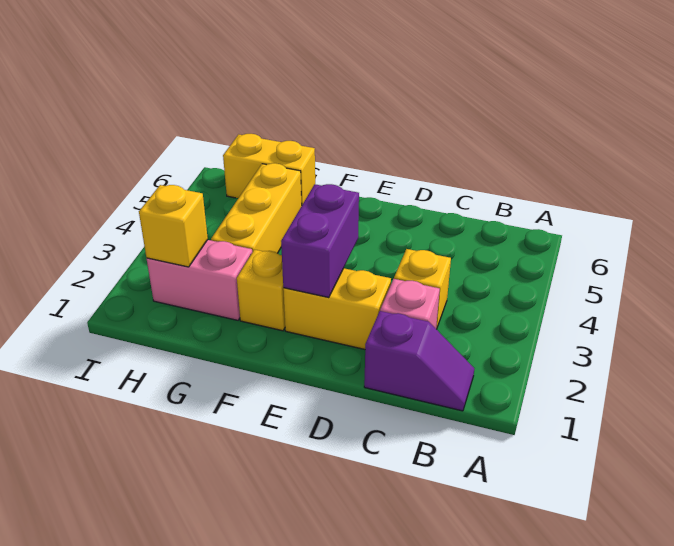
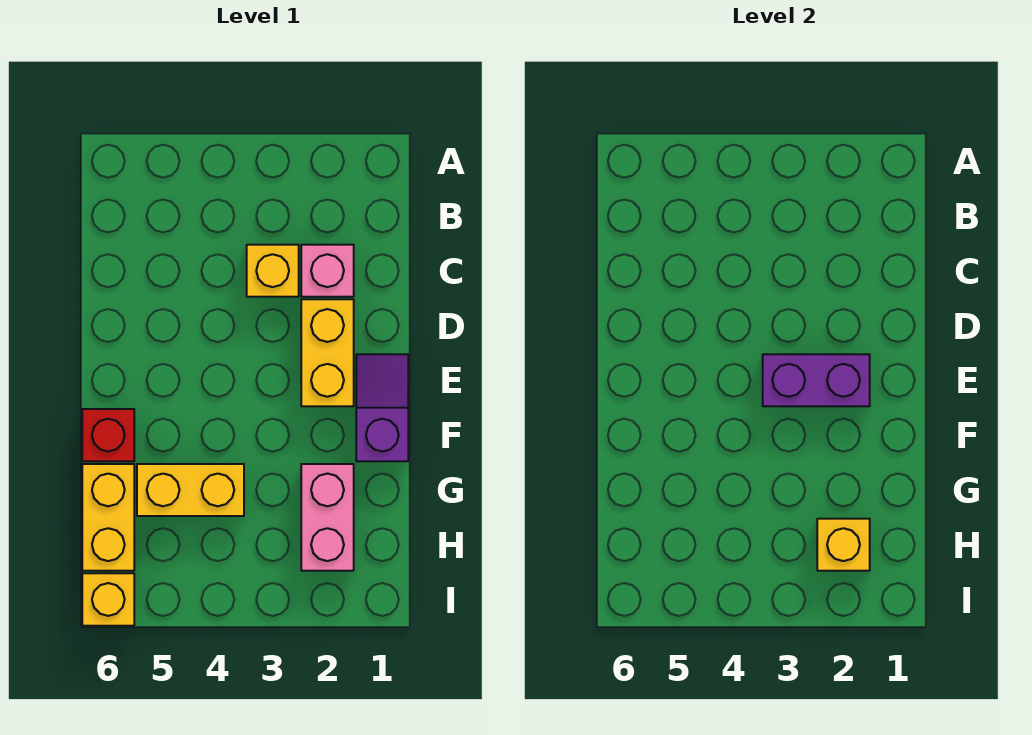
purple slope B1:C1 level 1 top C -> purple slope E1:F1 level 1 top F
yellow brick F2 level 1 -> yellow brick I6 level 1
none -> red brick F6 level 1
yellow brick G3:G5 level 1 -> yellow brick G4:G5 level 1

